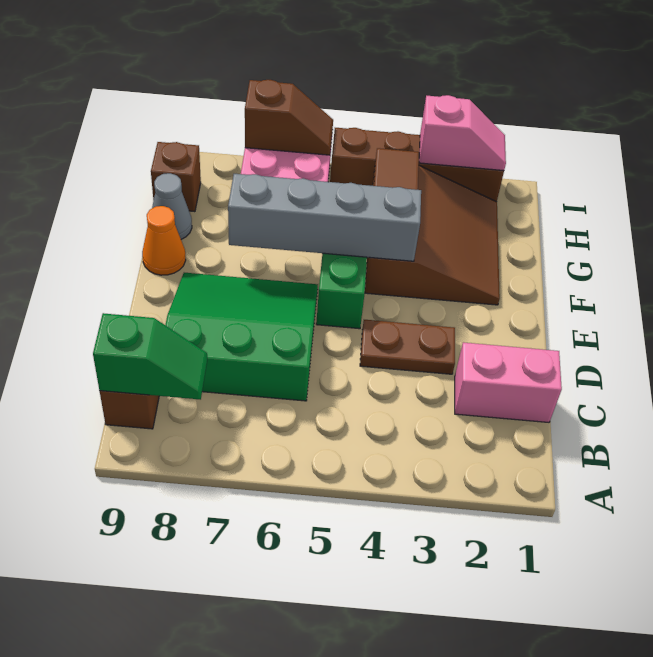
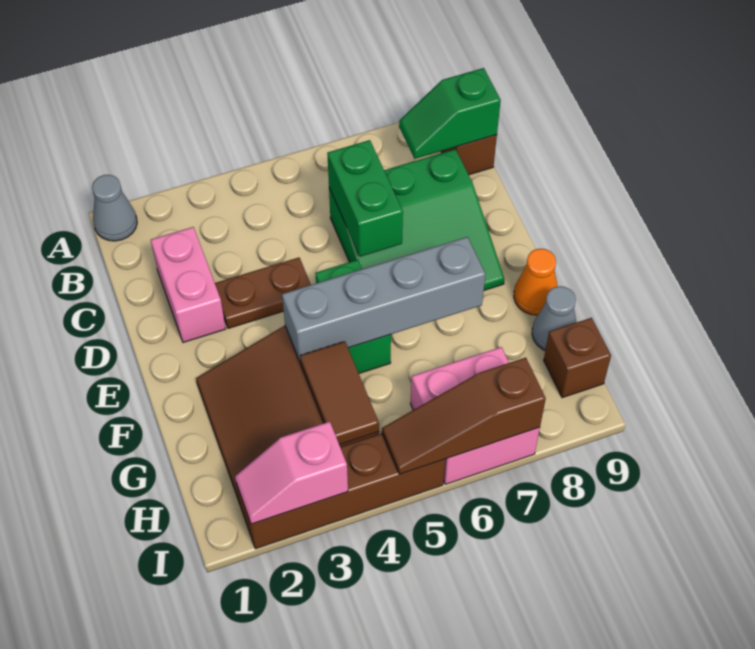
none -> grey cone A1 level 1
pink brick C1:C2 level 1 -> pink brick C2:D2 level 1
none -> green brick C6:D6 level 2
brown slope I6:I7 level 2 top 7 -> brown slope I5:I7 level 2 top 7

